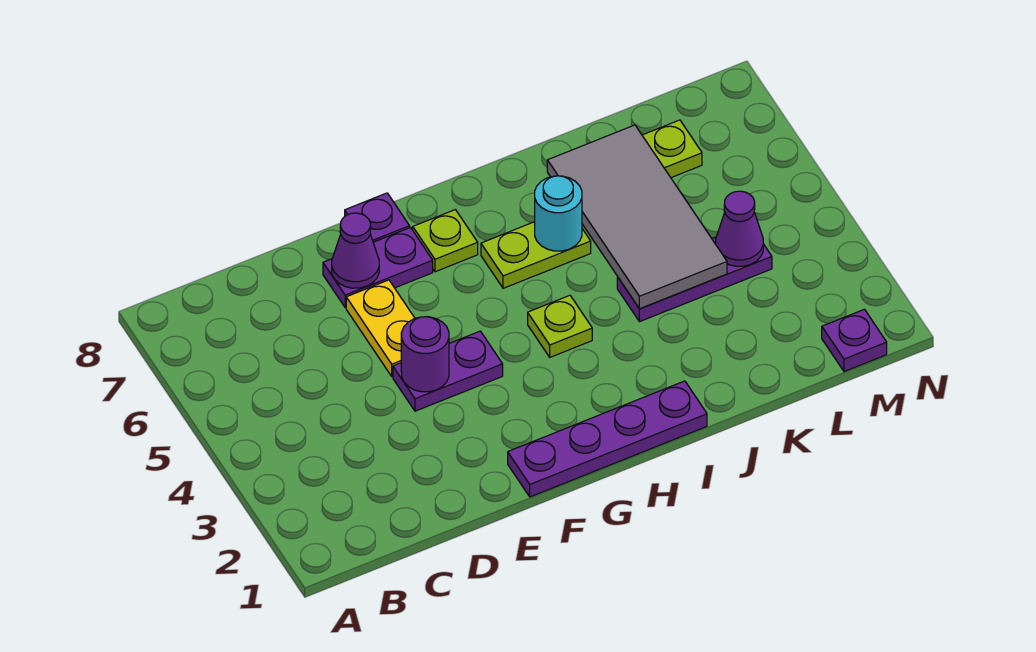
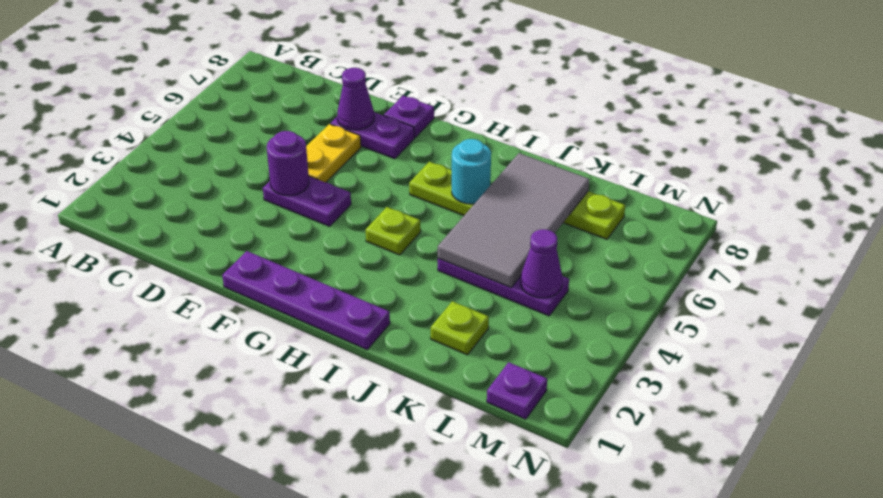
lime plate G7 level 1 -> lime plate K2 level 1

